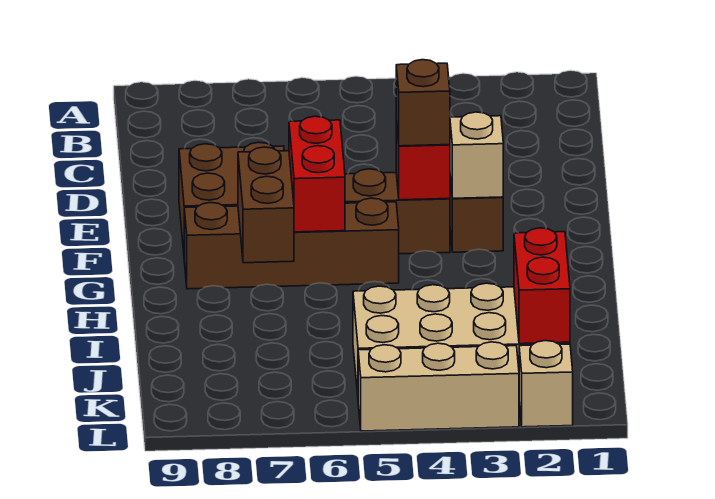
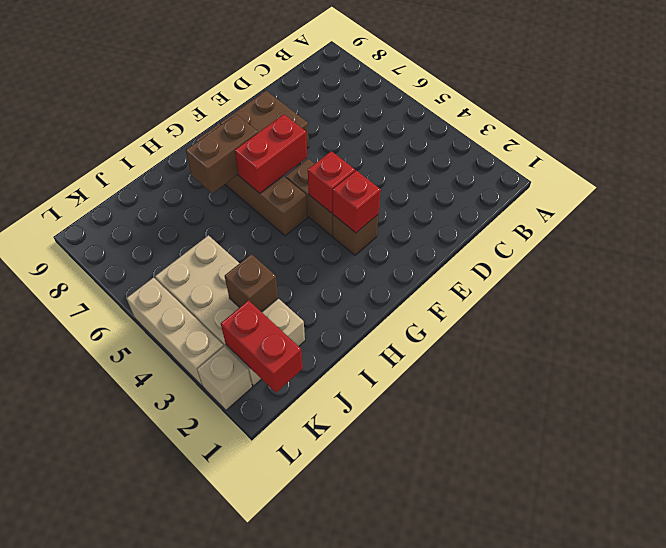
tan brick F3 level 2 -> red brick F3 level 2
brown brick F4 level 3 -> brown brick J3 level 2
red brick J2:K2 level 2 -> red brick K1:K2 level 2

